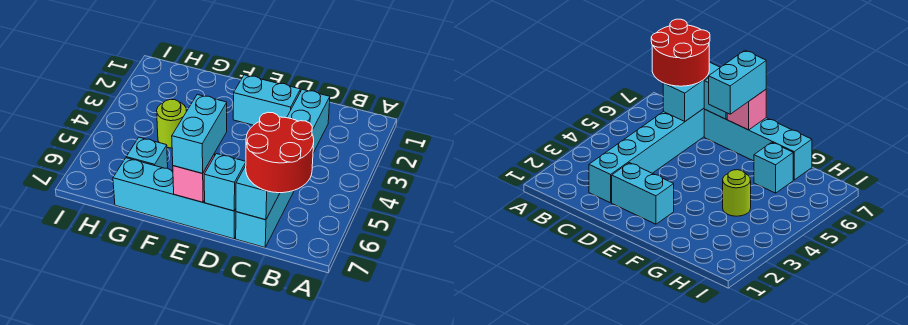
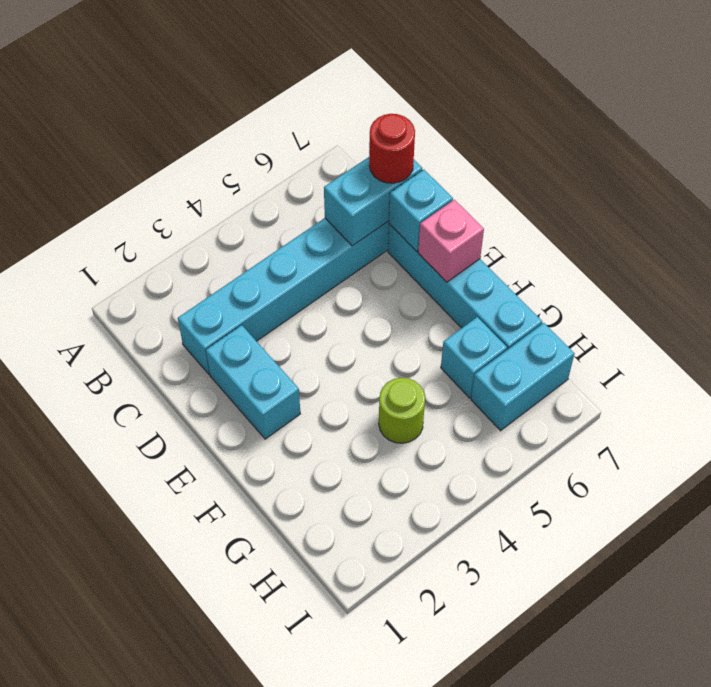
red round brick B6:C7 level 3 -> red round brick C7 level 3
cyan brick E6:E7 level 3 -> cyan brick H6:H7 level 1

